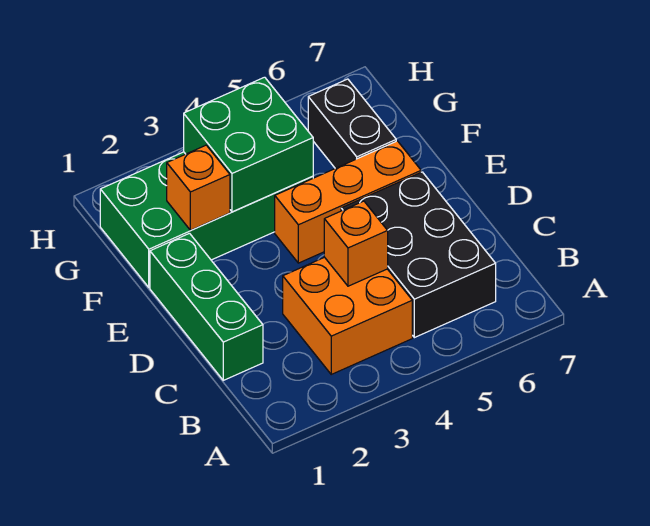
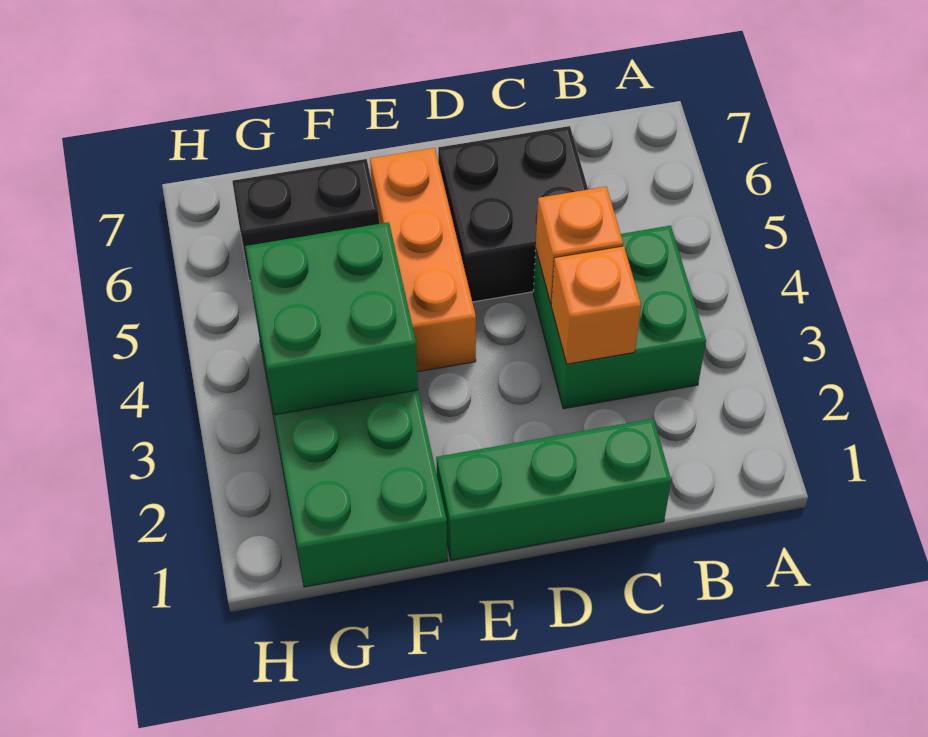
orange brick B3:C4 level 1 -> green brick B3:C4 level 1
black brick B5:D6 level 1 -> black brick C5:D6 level 1
orange brick F2 level 2 -> orange brick C3 level 2

